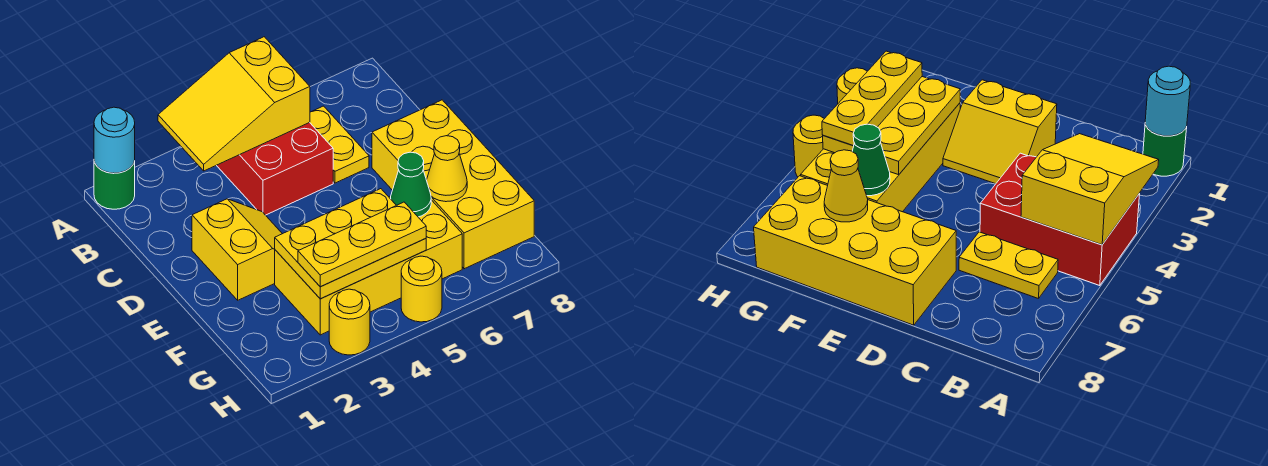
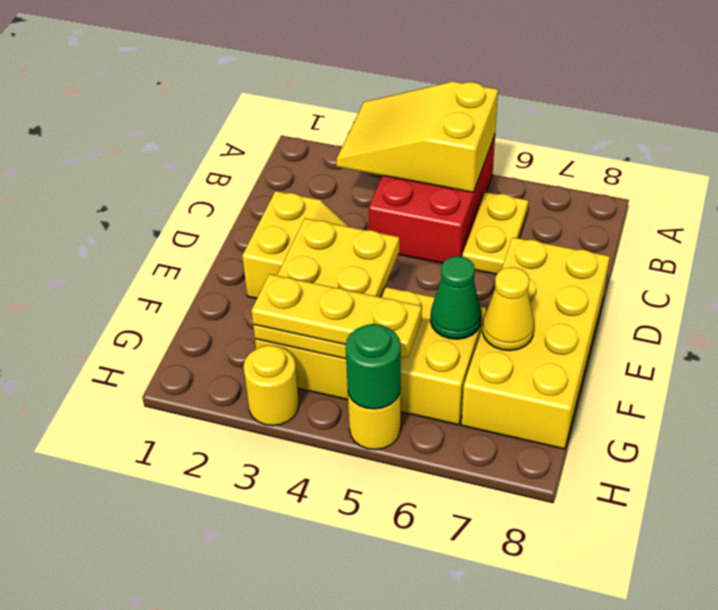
green round brick A1 level 1 -> green round brick H5 level 2
cyan round brick A1 level 2 -> none
yellow plate F3:G5 level 2 -> yellow plate E3:G4 level 2

